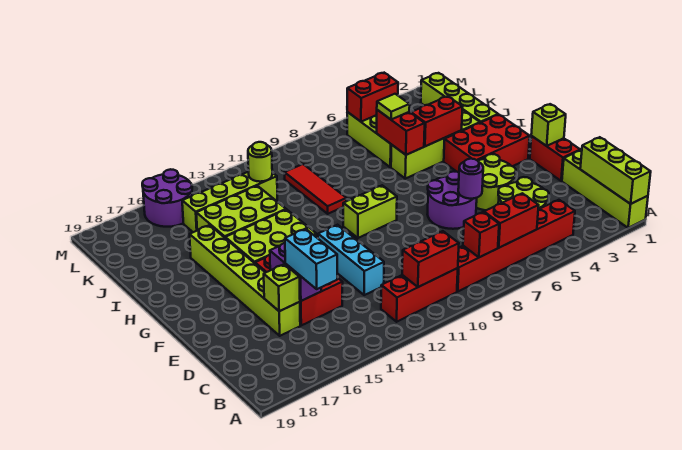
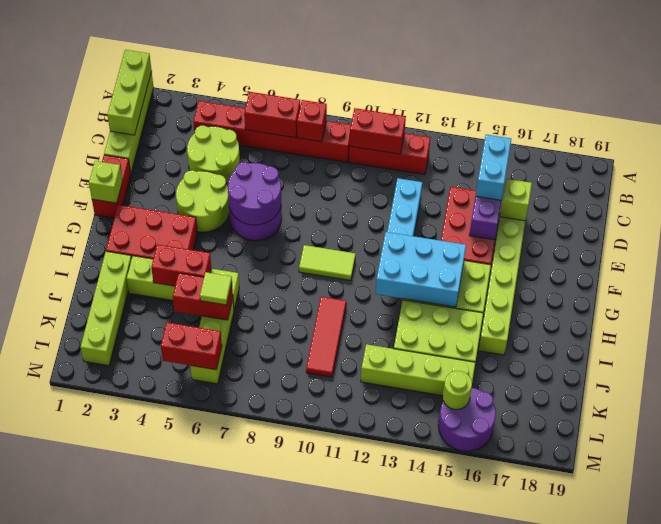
purple round brick E6 level 2 -> purple round brick E6:F7 level 2
lime brick G9:G10 level 1 -> lime tile G9:G10 level 1
none -> cyan brick G12:H14 level 2
red brick I6:J6 level 2 -> red brick J5:J6 level 2
lime round brick K12 level 2 -> lime round brick L15 level 2

